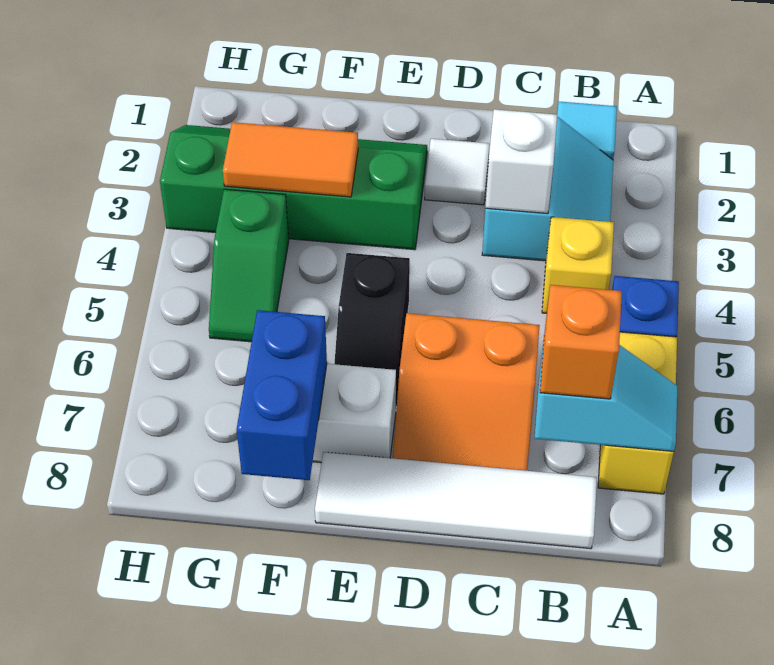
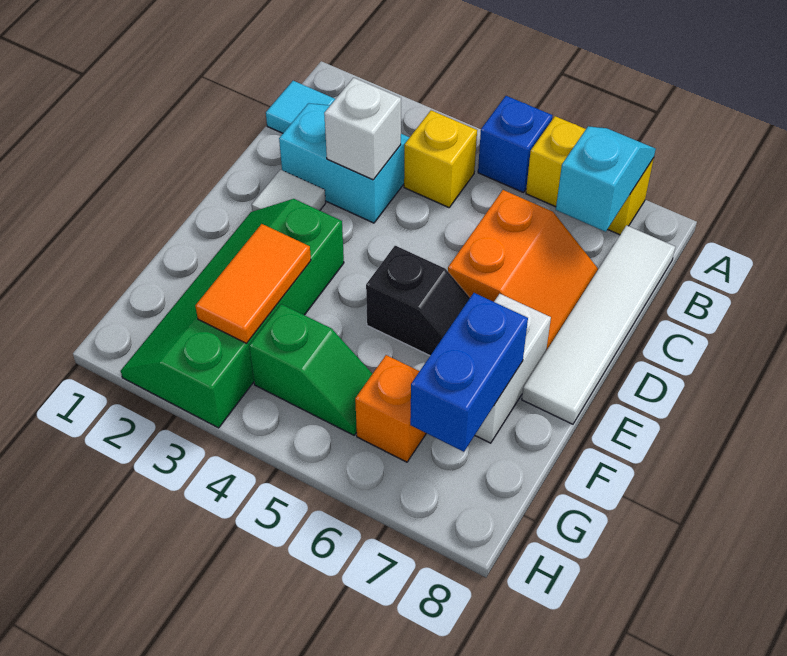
orange brick B7 level 3 -> orange brick G6 level 1
blue brick F7:F8 level 2 -> blue brick F7:G7 level 2

